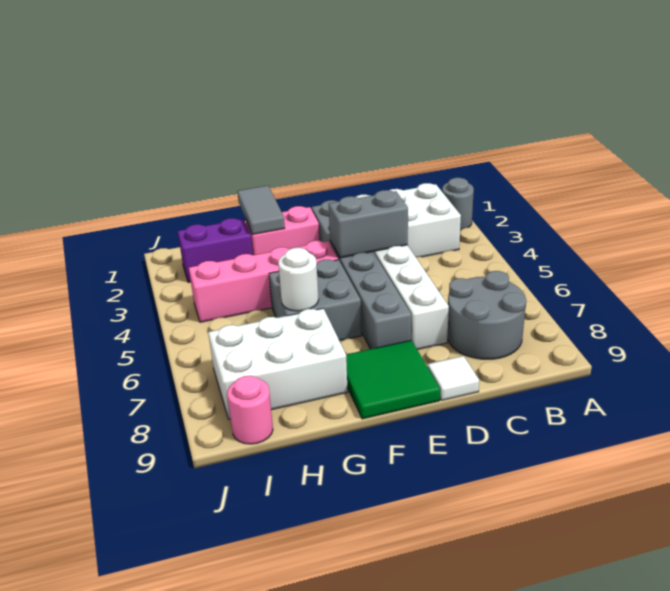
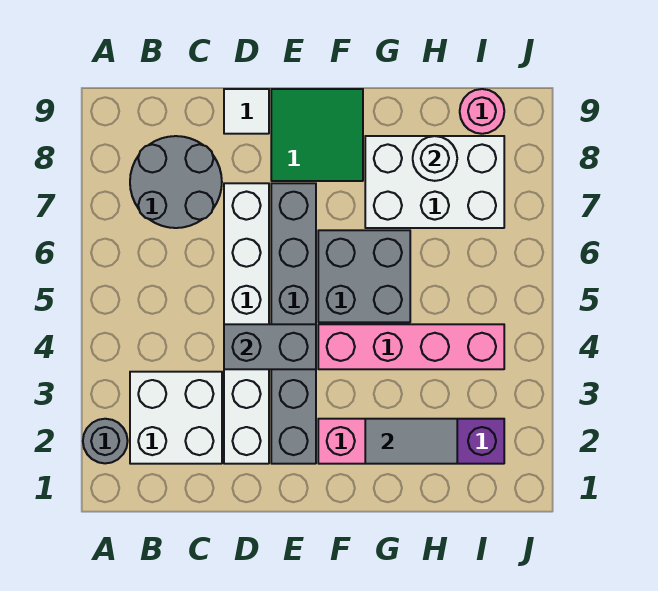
grey tile G1:G2 level 2 -> grey tile G2:H2 level 2
white round brick G6 level 2 -> white round brick H8 level 2

